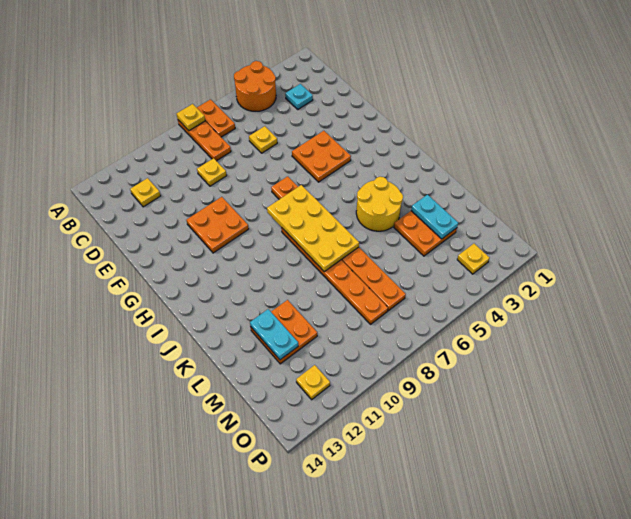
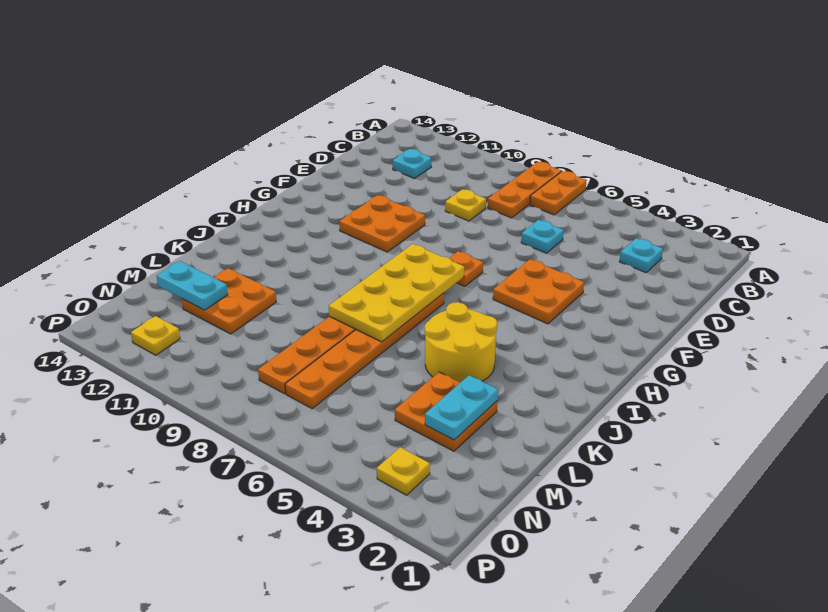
orange round brick A4:B5 level 1 -> none
yellow plate A8 level 2 -> none
yellow plate C12 level 1 -> cyan plate C12 level 1
yellow plate D6 level 1 -> cyan plate D6 level 1
cyan plate L12:M12 level 2 -> cyan plate M12:M13 level 2

